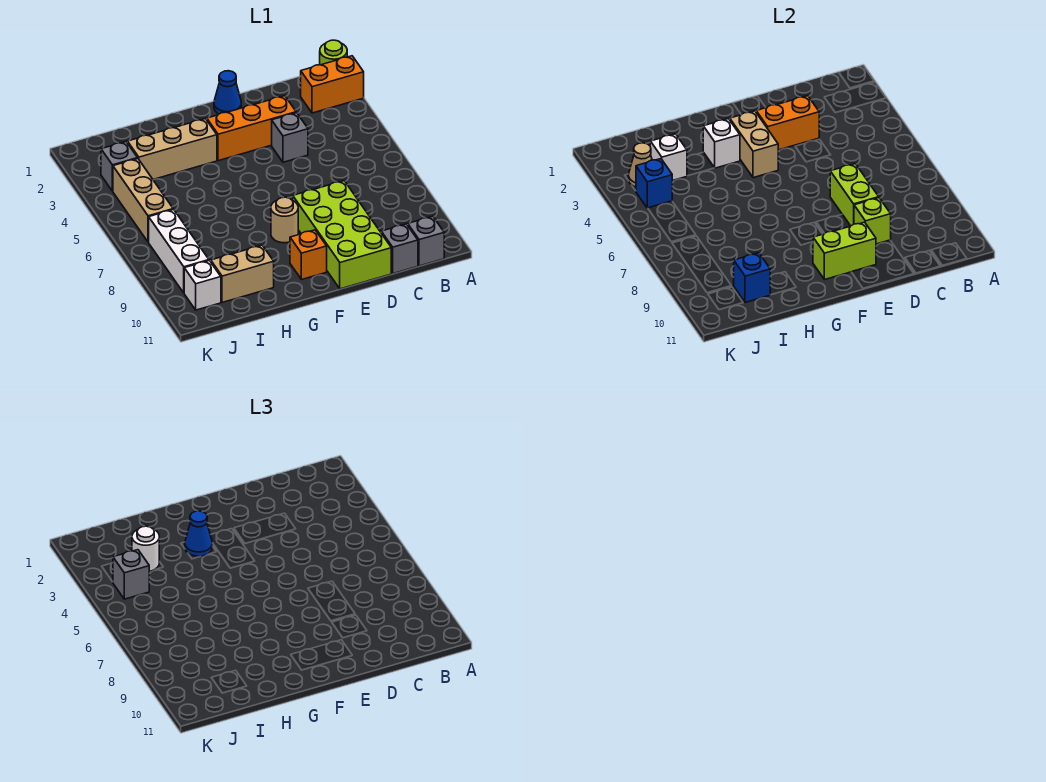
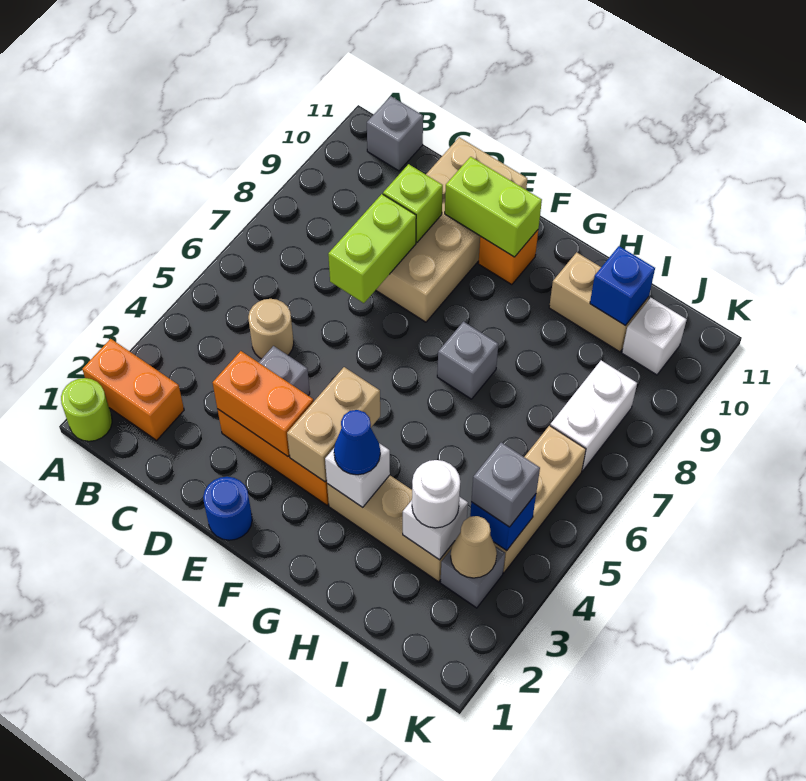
grey brick C11 level 1 -> grey brick G7 level 1
lime brick D8:E11 level 1 -> tan brick D8:E11 level 1
blue cone E1 level 1 -> blue round brick E1 level 1
tan round brick F8 level 1 -> tan round brick C5 level 1
white brick J7:J9 level 1 -> white brick J7:J8 level 1

